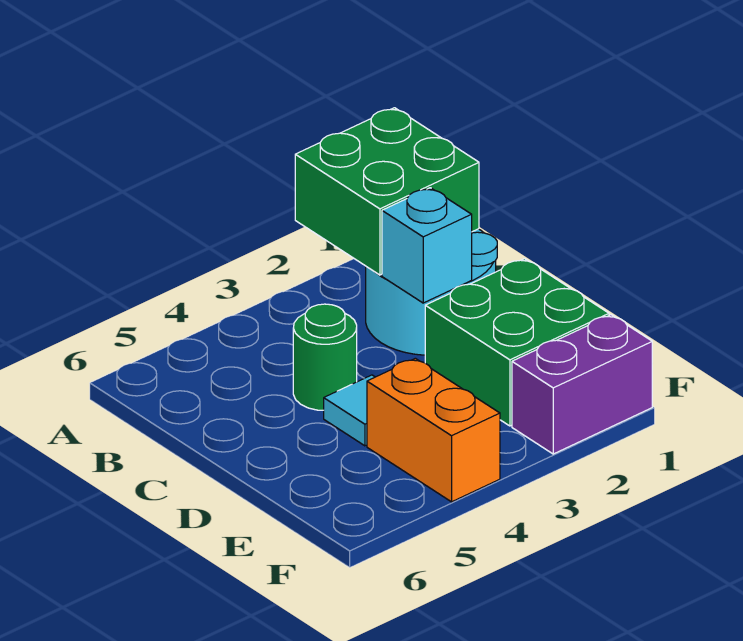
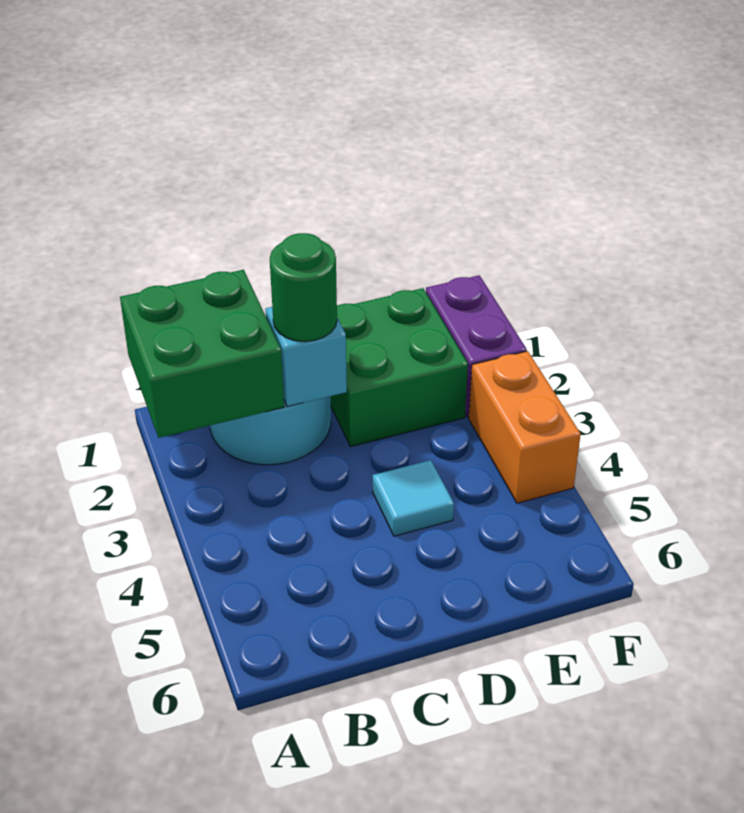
green round brick C4 level 1 -> green round brick C2 level 3
orange brick E4:F4 level 1 -> orange brick F3:F4 level 1

